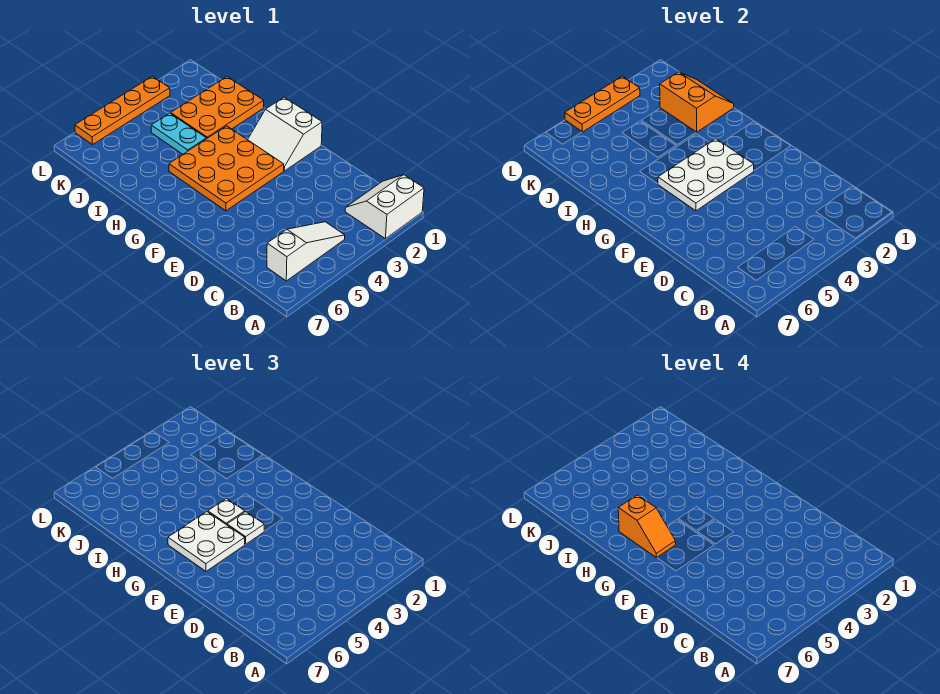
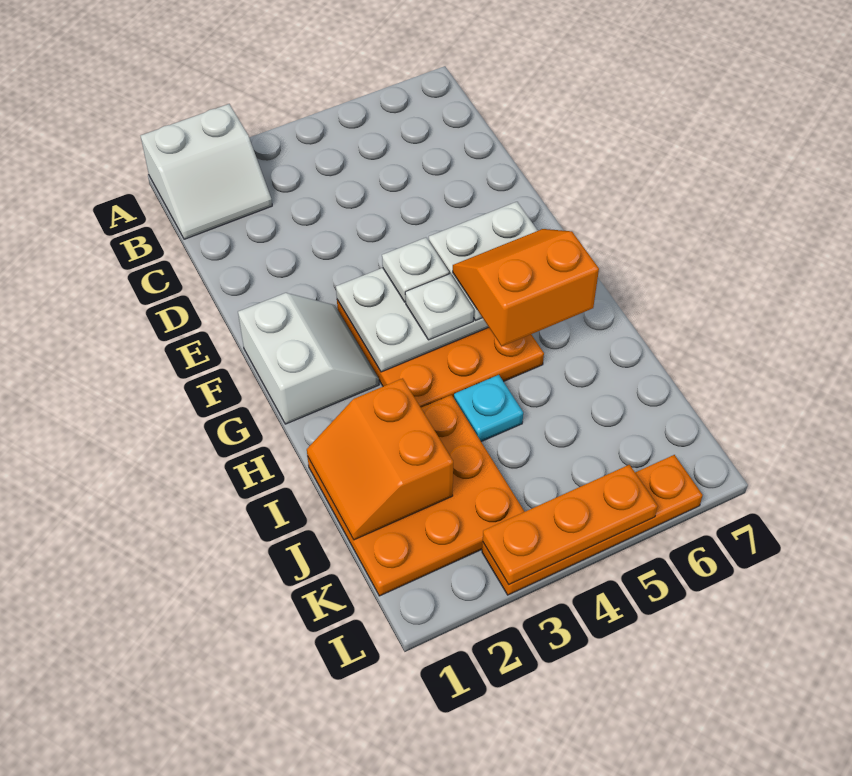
white slope B4:B6 level 1 top 6 -> none
orange slope G6:H6 level 4 top H -> orange slope G5:H6 level 4 top H
orange plate I1:J3 level 1 -> orange plate I1:K3 level 1
cyan plate I4:J4 level 1 -> cyan plate I4 level 1

